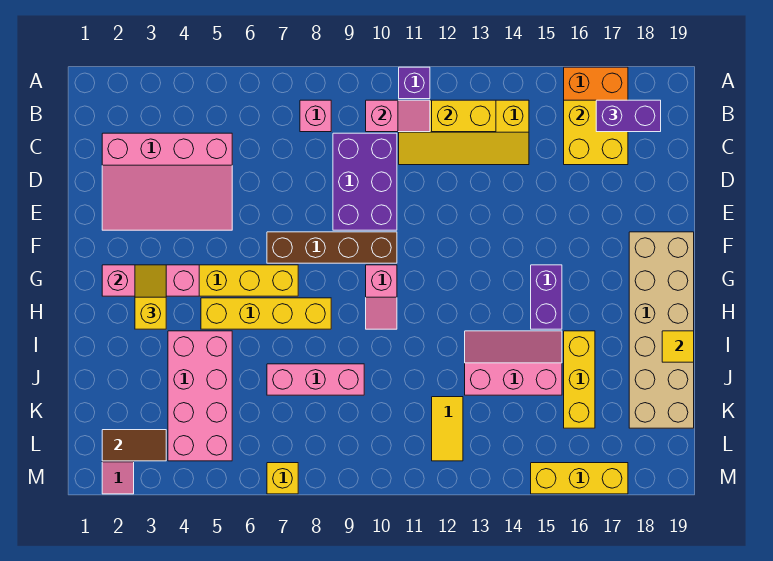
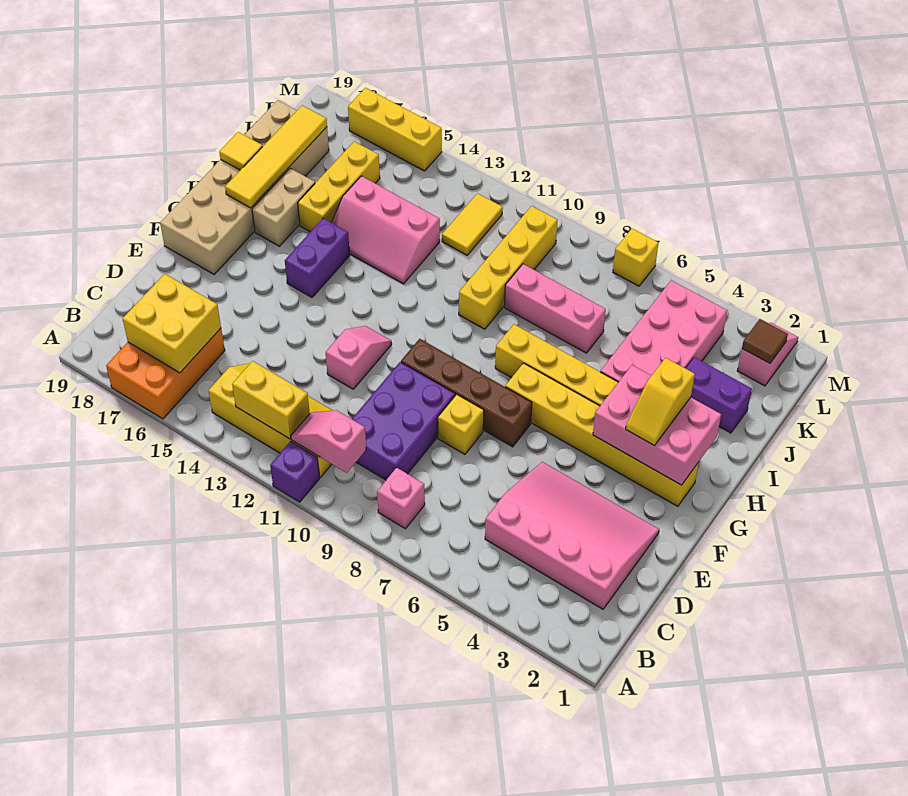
purple brick B17:B18 level 3 -> purple brick J2:J3 level 1
none -> yellow brick E8 level 1
pink brick G2:G4 level 2 -> pink brick G2:H4 level 2
pink slope G10:H10 level 1 top G -> pink slope E12:F12 level 1 top E
none -> tan brick H17:I17 level 1
none -> yellow tile H18:K18 level 2
none -> yellow brick I10:L10 level 1
brown tile L2:L3 level 2 -> brown tile L2 level 2

